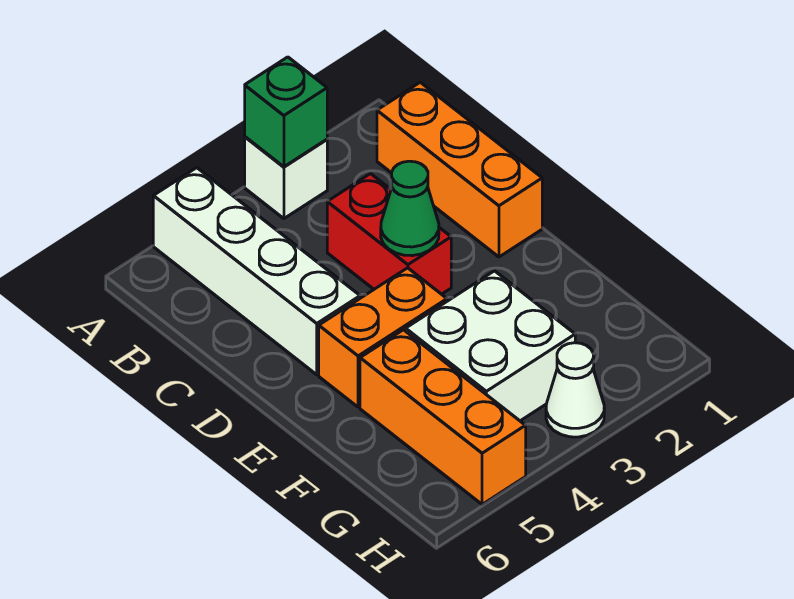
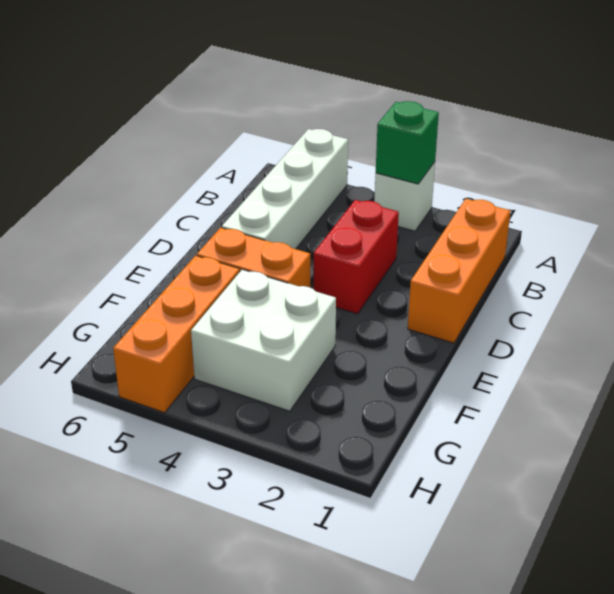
green cone D3 level 2 -> none
white cone H3 level 1 -> none

